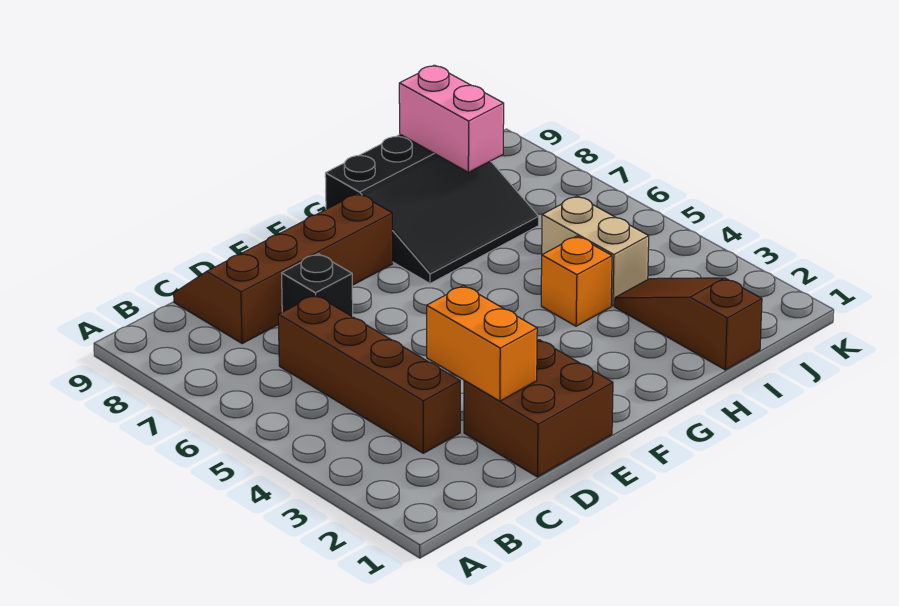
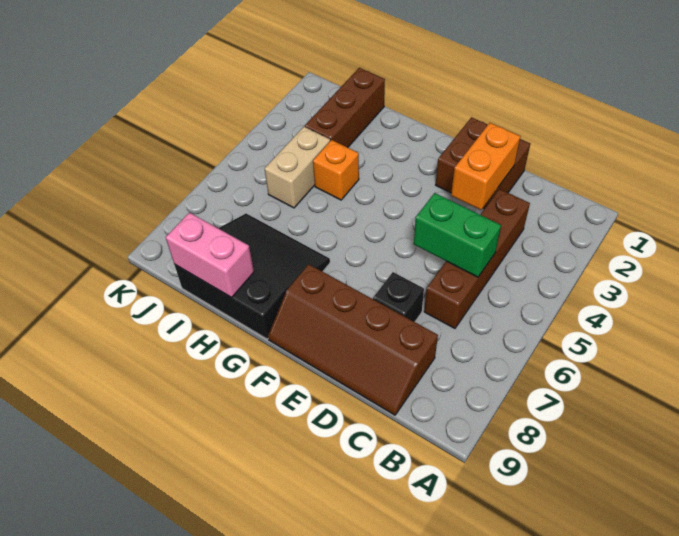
none -> green brick C5:D5 level 2
brown slope I1:I3 level 1 top 1 -> brown brick I1:I3 level 1
pink brick I8:I9 level 2 -> pink brick H9:I9 level 2

